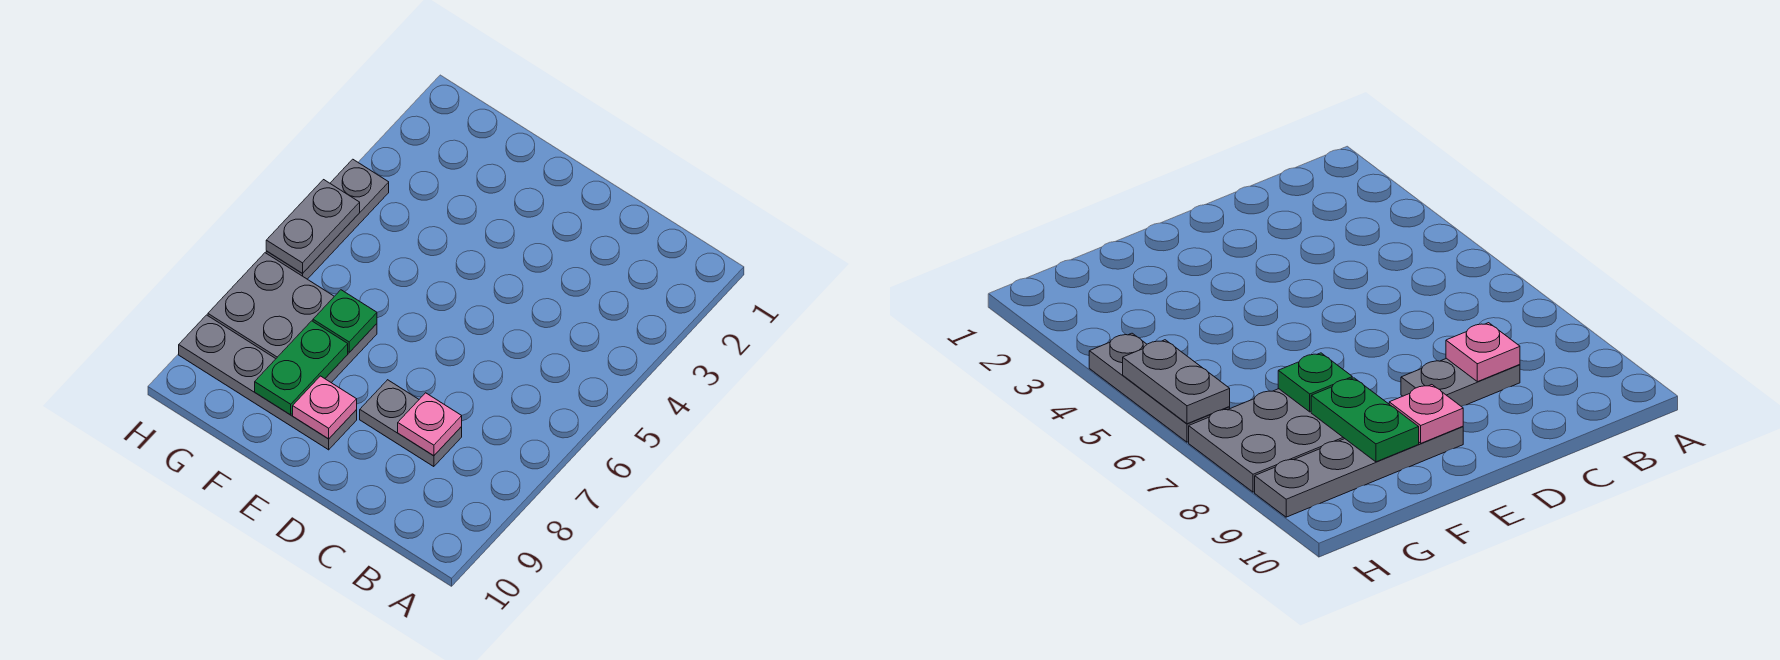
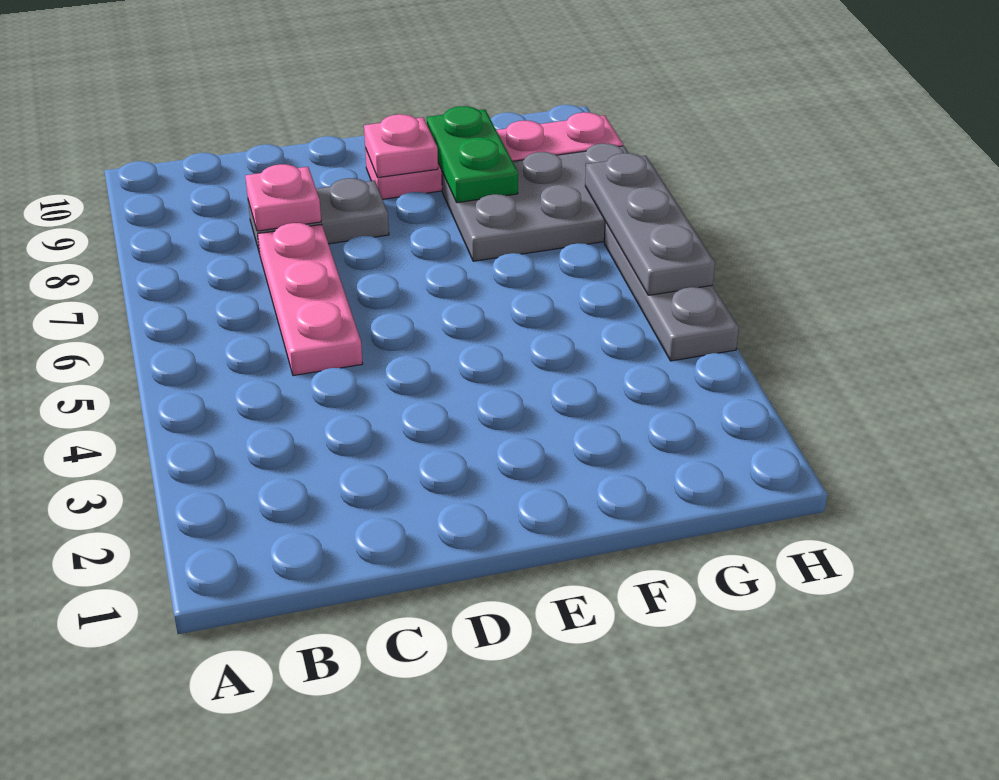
none -> pink plate C5:C7 level 1
grey plate E9:H9 level 1 -> pink plate E9:H9 level 1
green plate F7 level 2 -> none
grey plate H5:H6 level 2 -> grey plate H5:H7 level 2

